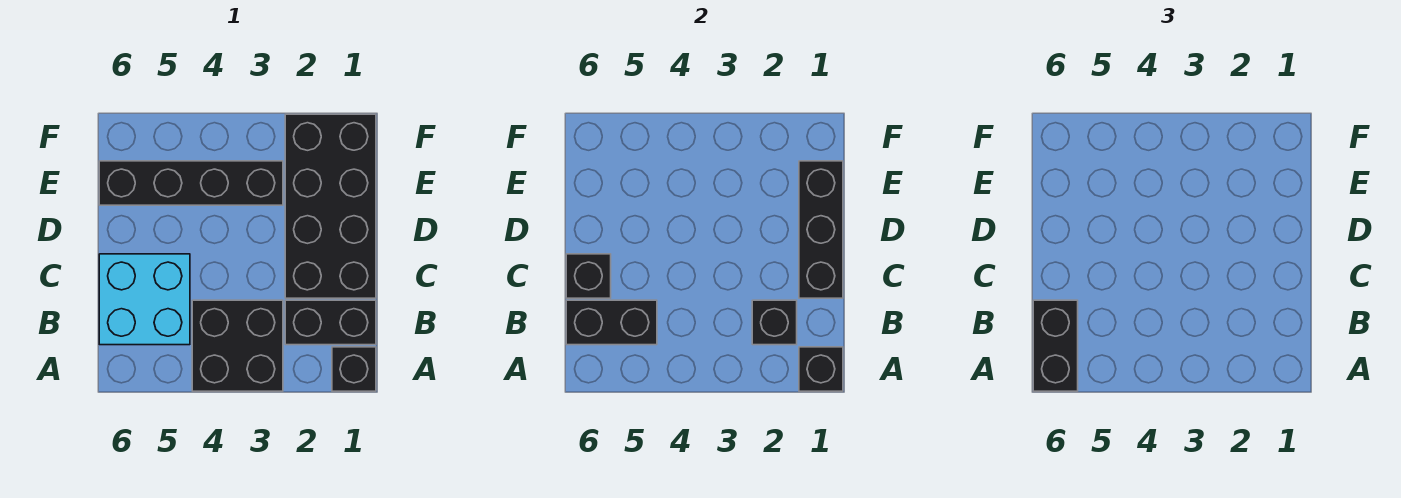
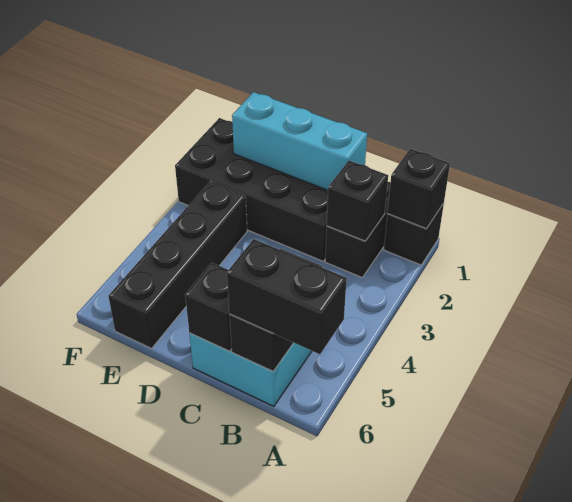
black brick A3:B4 level 1 -> none
black brick C1:E1 level 2 -> cyan brick C1:E1 level 2

